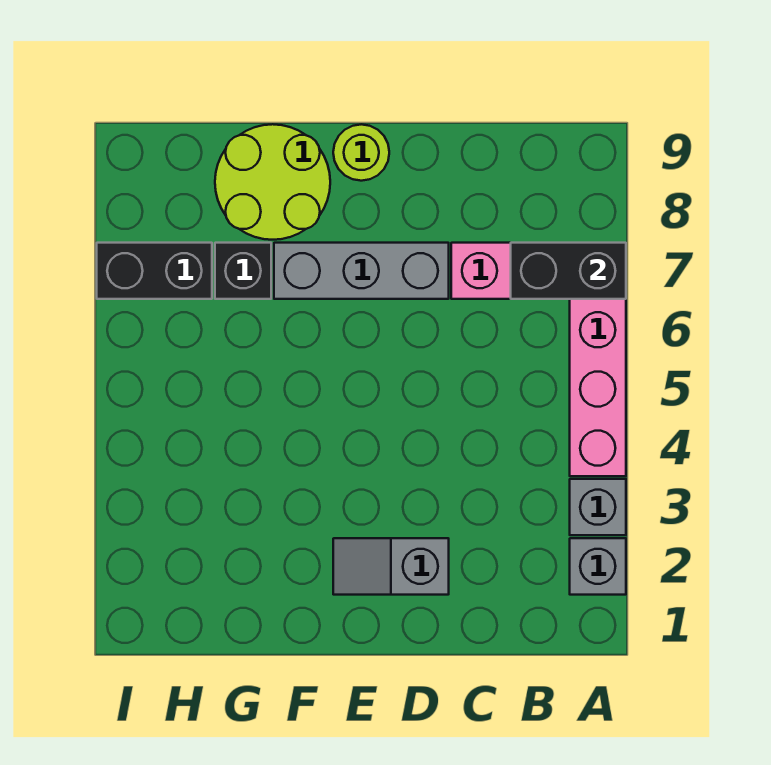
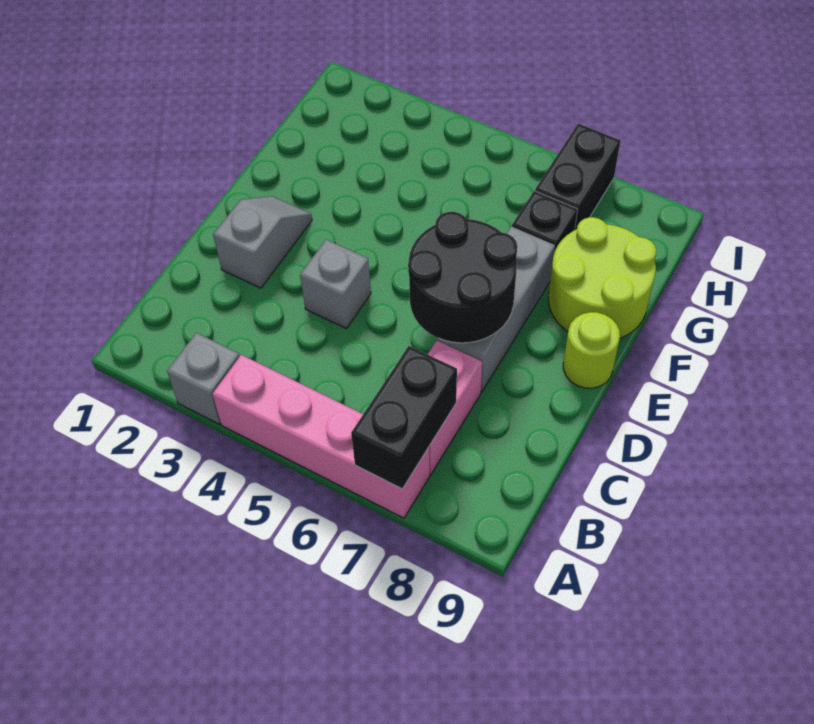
grey brick A2 level 1 -> grey brick D4 level 1
none -> black round brick D6:E7 level 2

